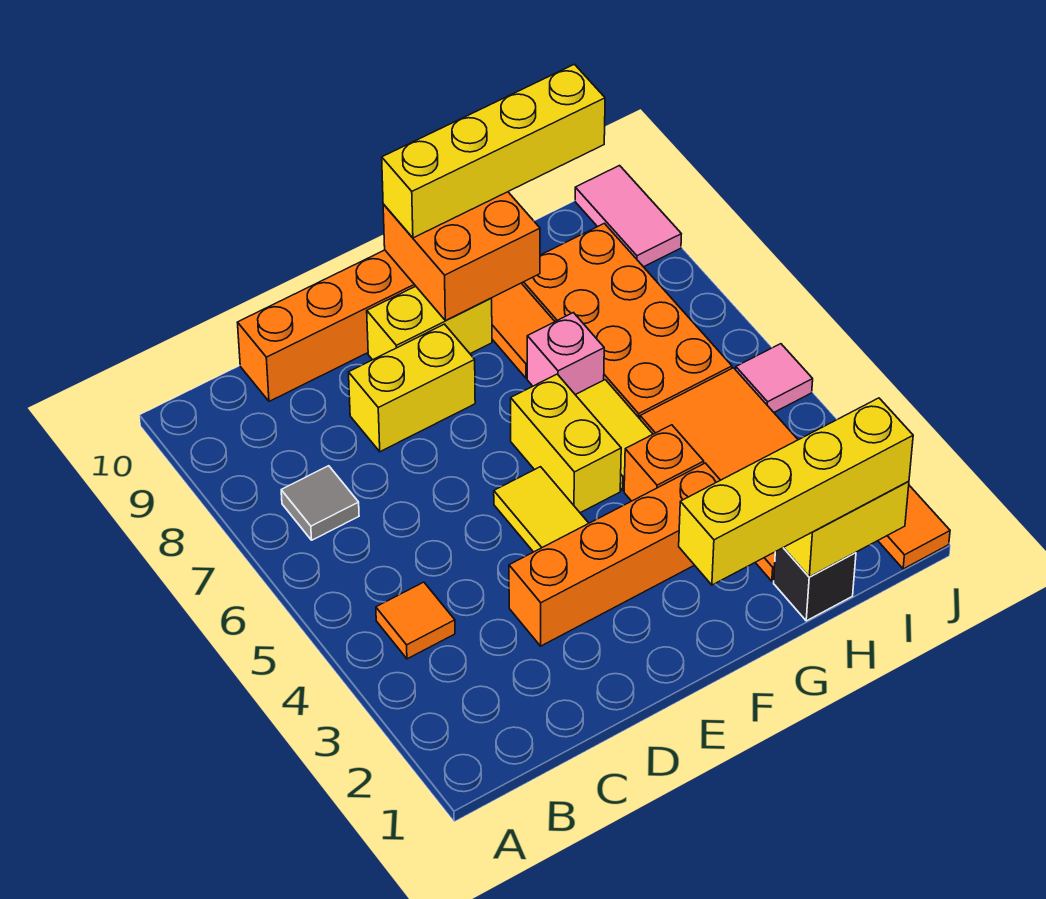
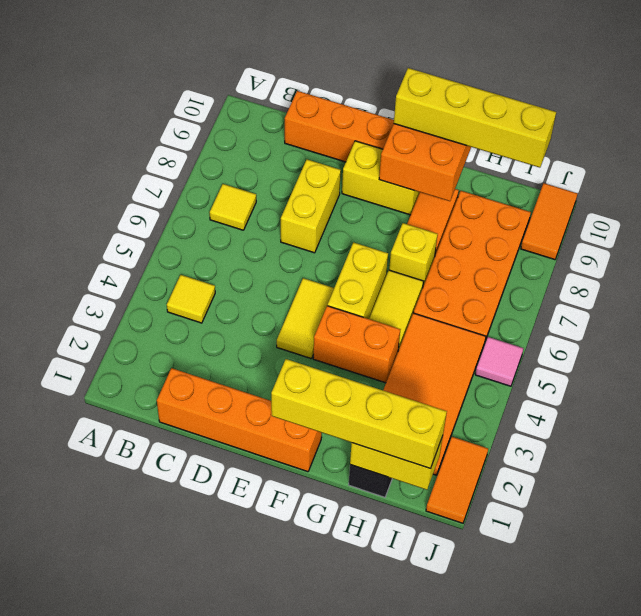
orange tile B4 level 1 -> yellow tile B4 level 1
grey tile B7 level 1 -> yellow tile B7 level 1
orange brick D3:G3 level 1 -> orange brick C1:F1 level 1
yellow brick D8:E8 level 1 -> yellow brick D7:D8 level 1
orange brick G4 level 1 -> orange brick F4:G4 level 1
pink brick G7 level 1 -> yellow brick G7 level 1
pink tile J9:J10 level 1 -> orange tile J9:J10 level 1

